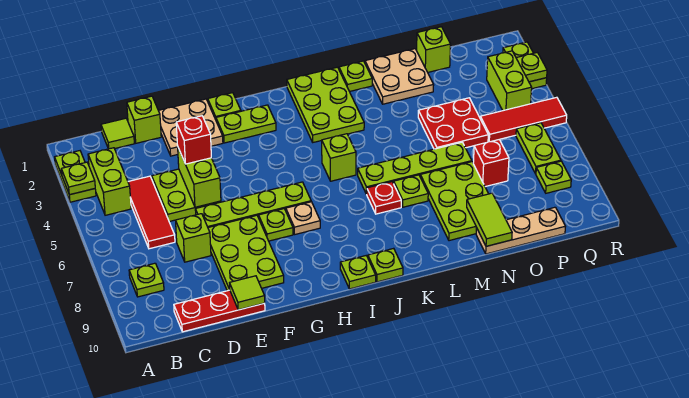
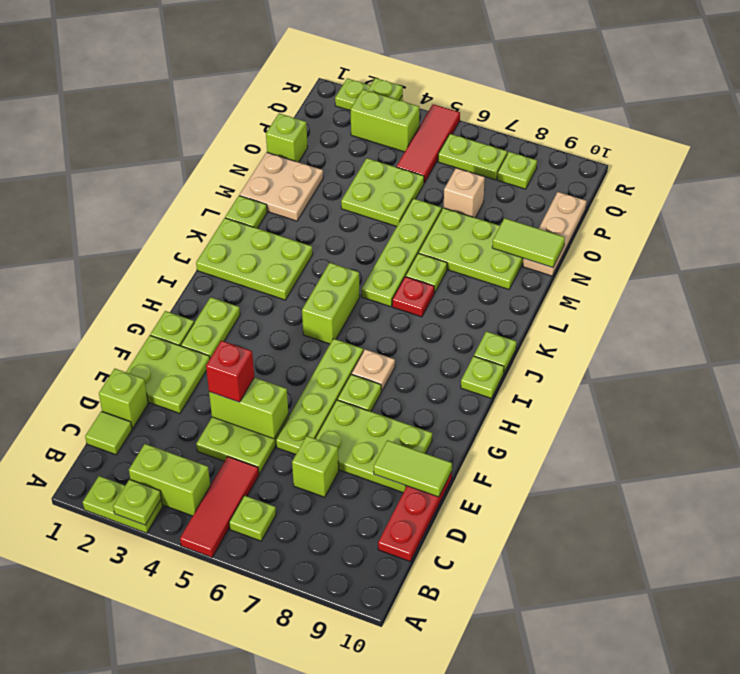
lime plate B8 level 1 -> lime plate B6 level 1
red tile C4:C6 level 1 -> red tile A5:C5 level 1
tan plate E1:F2 level 1 -> lime plate E1:F2 level 1
lime tile E10 level 2 -> lime tile E9:E10 level 2
lime brick J5 level 1 -> lime brick I5:J5 level 1
red plate N4:O5 level 1 -> lime plate N4:O5 level 1
red brick O7 level 1 -> tan brick O7 level 1

